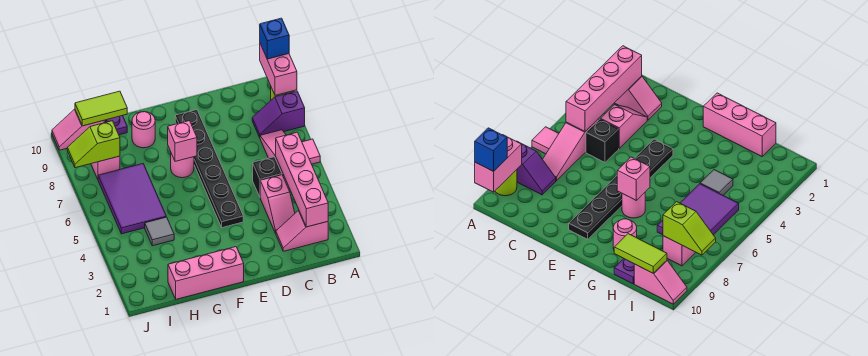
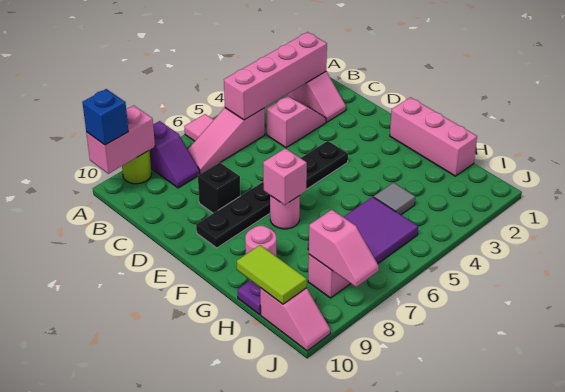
black brick C5 level 1 -> black brick D8 level 1
lime slope I8:J8 level 2 top I -> pink slope I8:J8 level 2 top I

